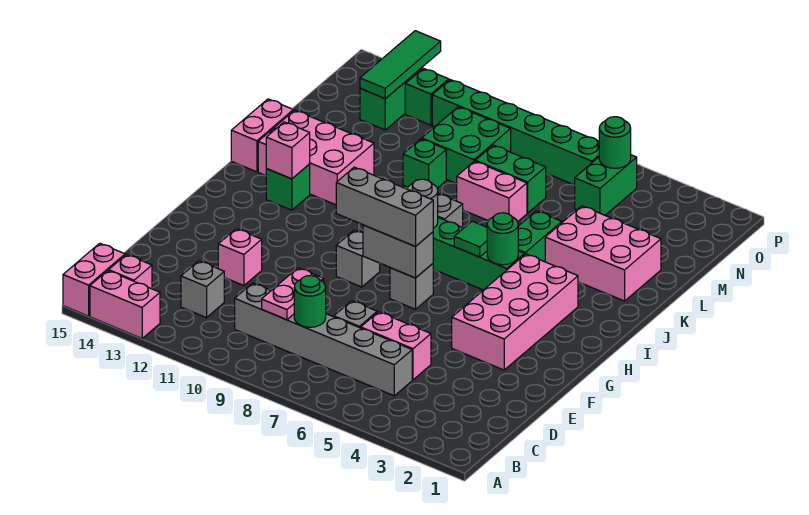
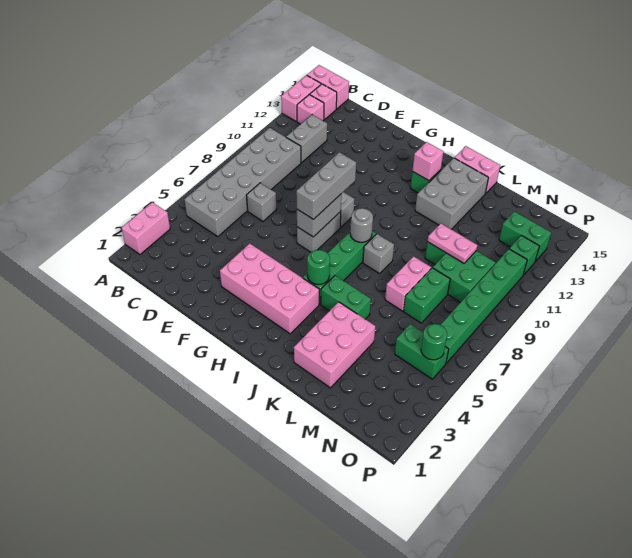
grey brick C5:C10 level 1 -> grey brick B5:C10 level 1
green round brick C8 level 2 -> none
pink plate C9:D9 level 2 -> pink plate L10:M10 level 2
grey brick C12 level 1 -> grey brick C11:C12 level 1
pink brick D5:D6 level 1 -> pink brick A2:A3 level 1
pink brick E12 level 1 -> pink brick B13 level 1
grey brick G7 level 1 -> grey brick G7:G8 level 1
green tile I6 level 2 -> none
pink brick J12:K14 level 1 -> grey brick J12:K14 level 1
green tile N13:P13 level 2 -> none

